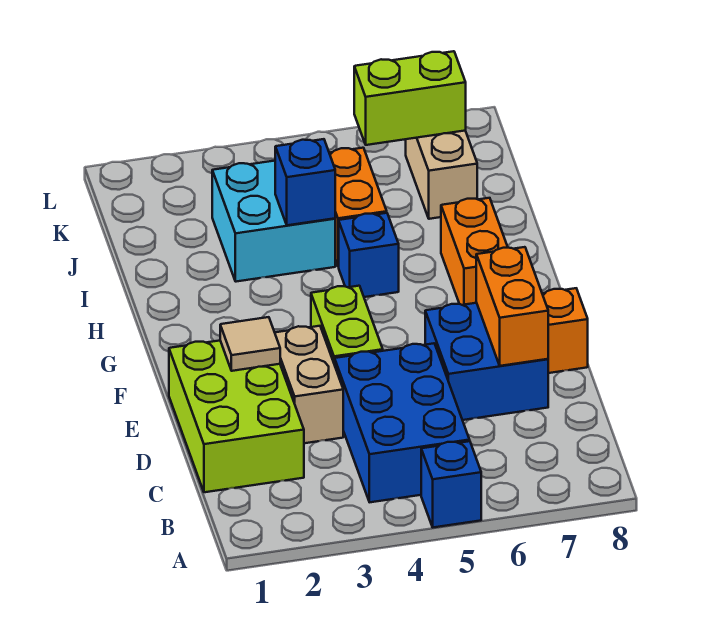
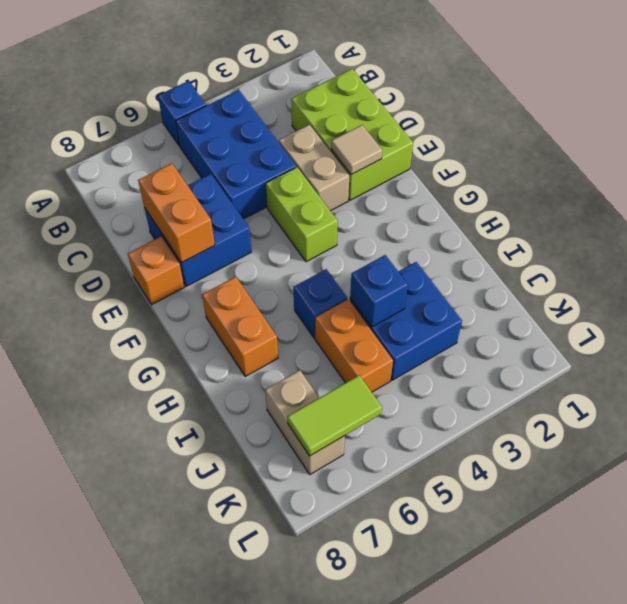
cyan brick I3:J4 level 1 -> blue brick I3:J4 level 1
lime brick K6:K7 level 2 -> lime tile K6:K7 level 2

